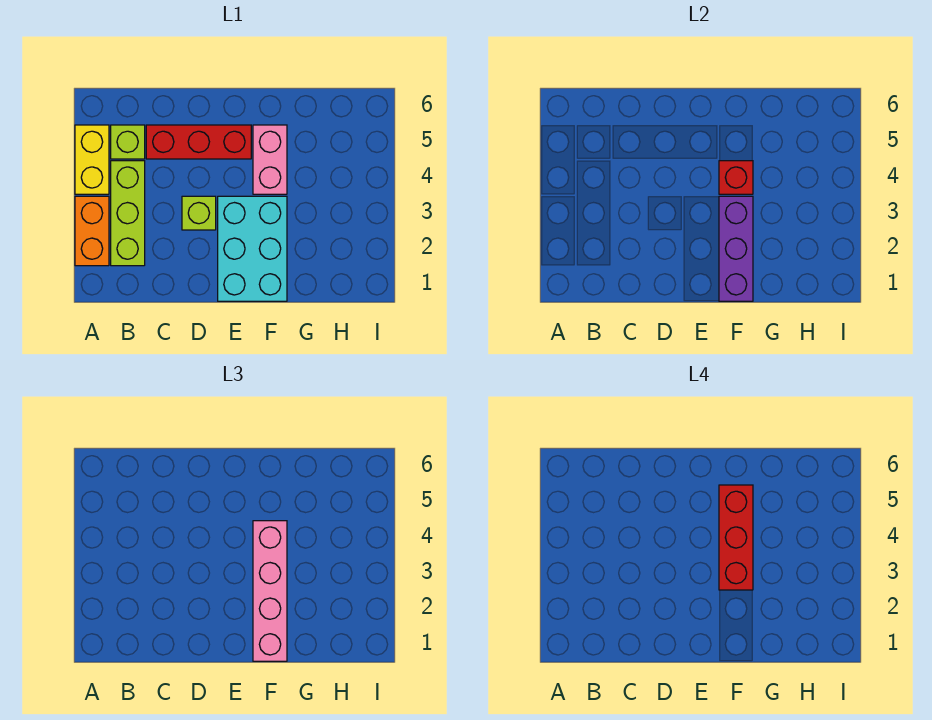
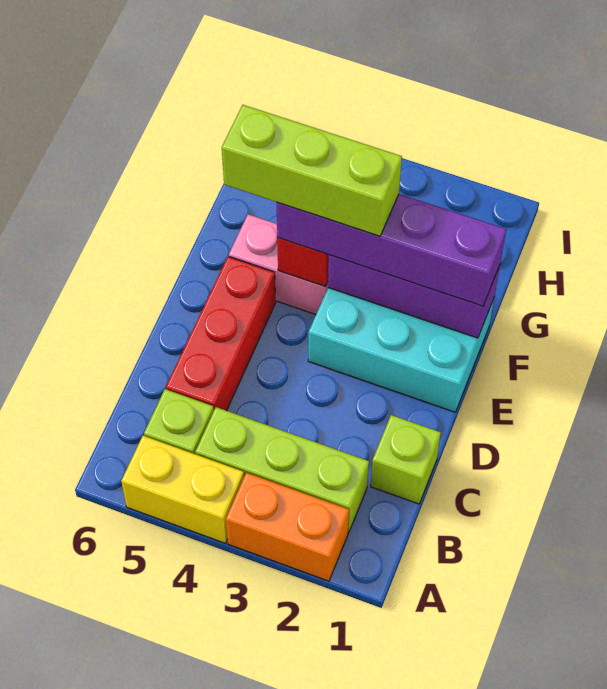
lime brick D3 level 1 -> lime brick C1 level 1
pink brick F1:F4 level 3 -> purple brick F1:F4 level 3
red brick F3:F5 level 4 -> lime brick F3:F5 level 4

